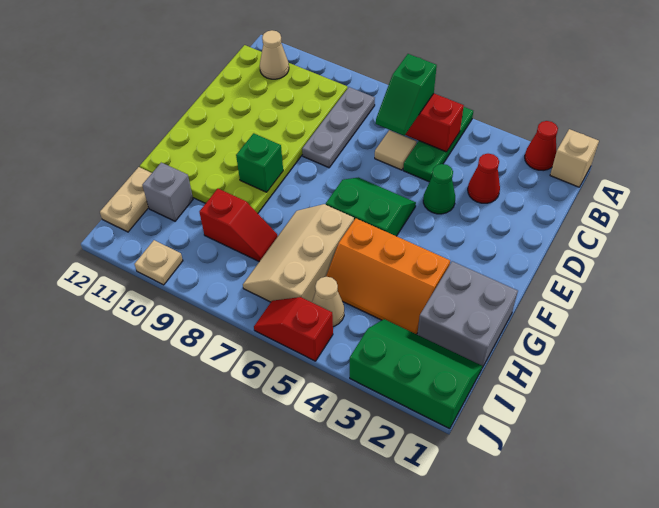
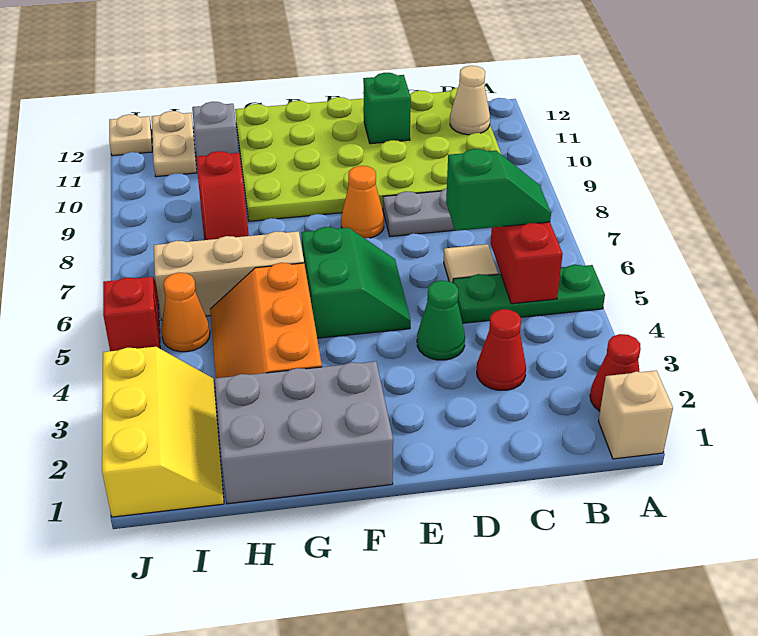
green slope B6:C6 level 3 top B -> green slope B6:C6 level 3 top C
none -> orange cone E8 level 1
green brick F9 level 2 -> green brick D11 level 2
grey brick G1:H2 level 1 -> grey brick F1:H2 level 1
tan plate H12:I12 level 1 -> tan plate I11:I12 level 1
green slope I1:J3 level 1 top J -> yellow slope I1:J3 level 1 top J
tan cone I5 level 1 -> orange cone I5 level 1
tan plate J10 level 1 -> tan plate J12 level 1

